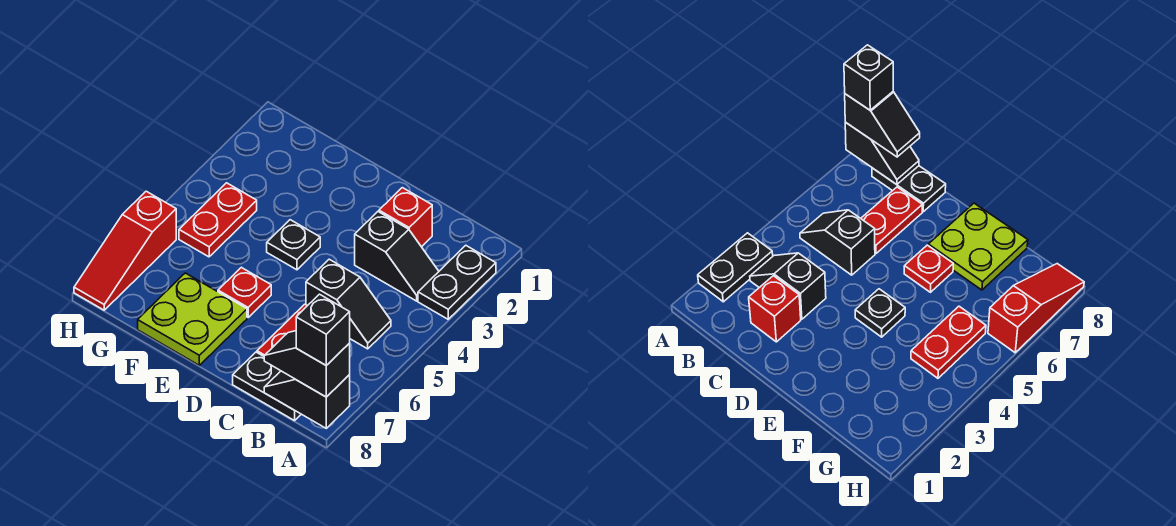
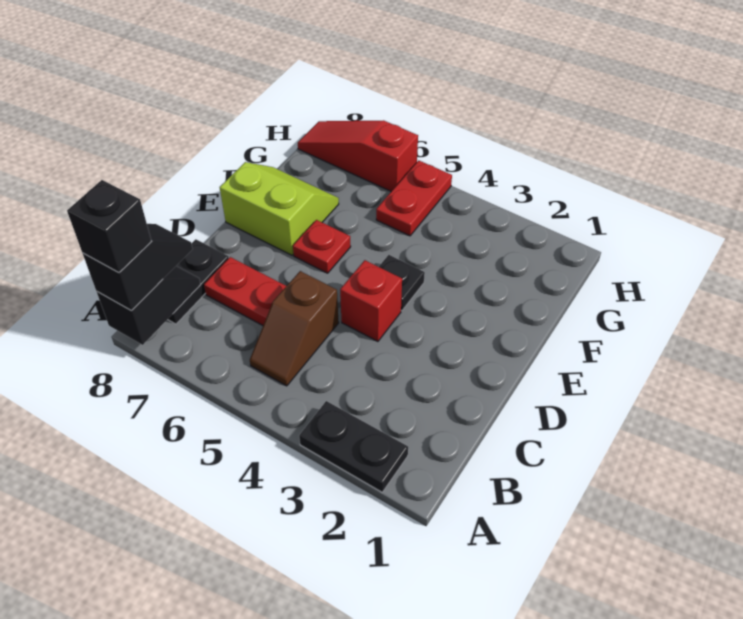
black slope B3:C3 level 1 top C -> none
black slope B5:C5 level 1 top C -> brown slope B5:C5 level 1 top C
red brick C2 level 1 -> red brick D4 level 1
lime plate E7:F8 level 1 -> lime slope E7:F8 level 1 top E
red plate G4:G5 level 1 -> red plate G5:H5 level 1

